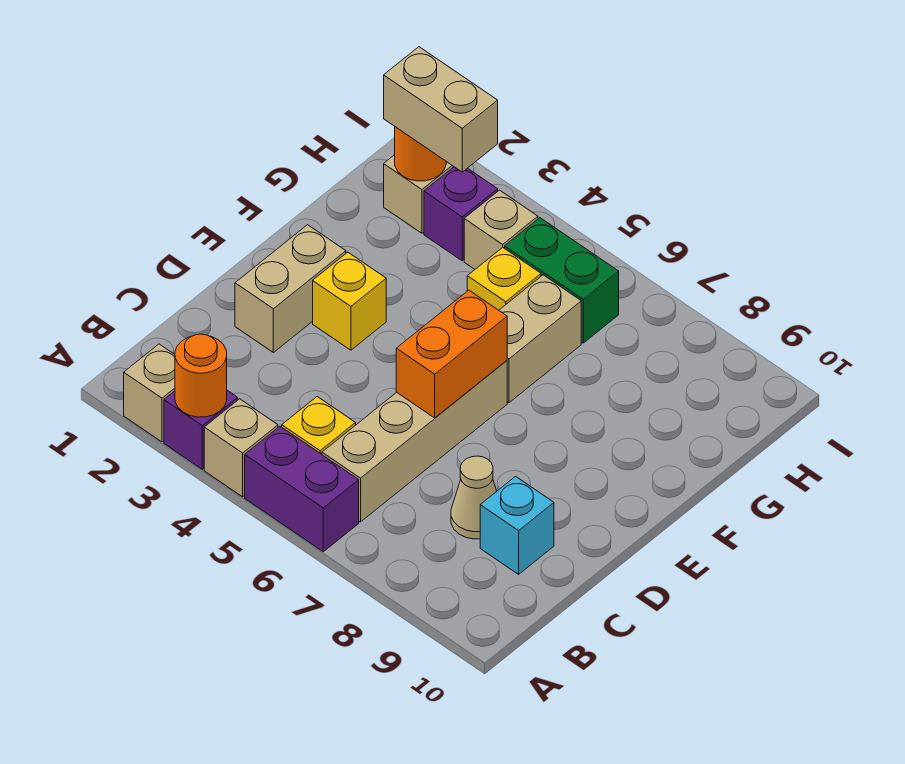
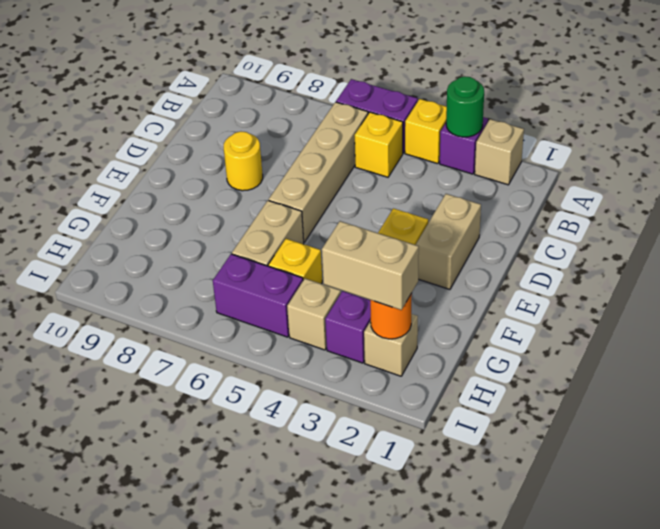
orange round brick A3 level 2 -> green round brick A3 level 2
tan brick A4 level 1 -> yellow brick A4 level 1
tan cone C8 level 1 -> none
cyan brick C9 level 1 -> none
orange brick D6:E6 level 2 -> none
none -> yellow round brick D8 level 1
green brick H5:H6 level 1 -> purple brick H5:H6 level 1

